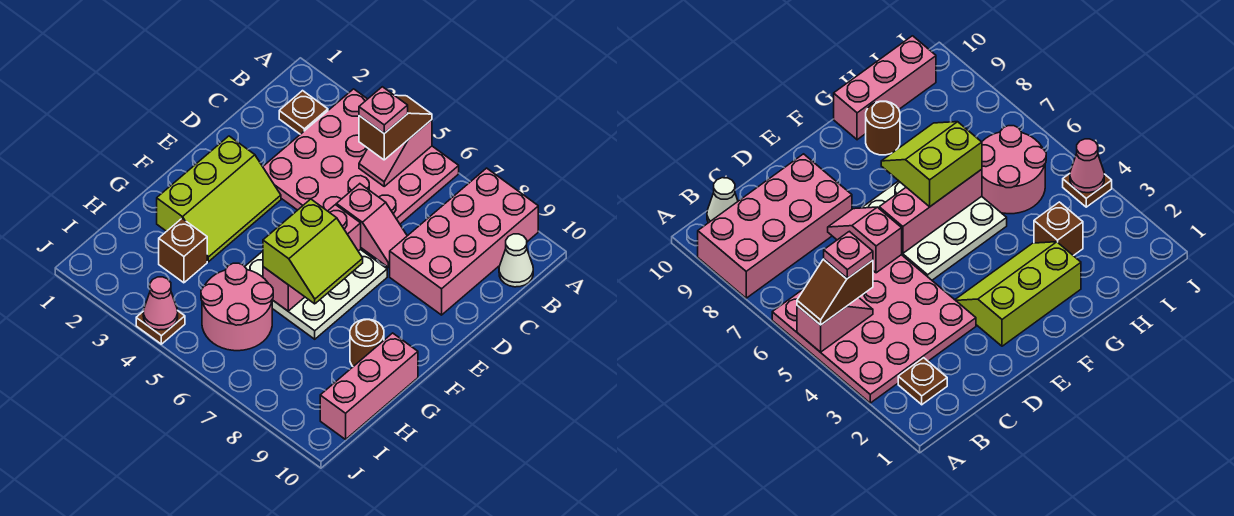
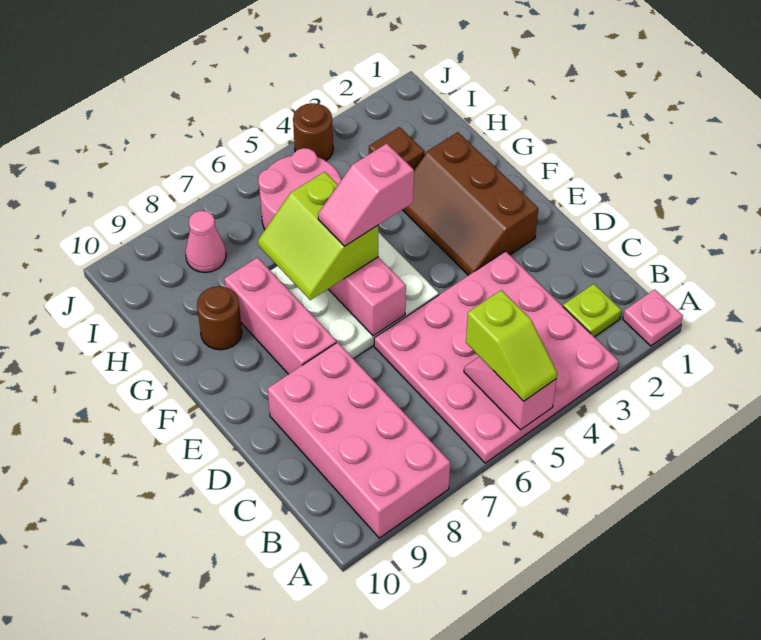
brown slope A5:B5 level 3 top B -> lime slope A5:B5 level 3 top B
brown plate B2 level 1 -> lime plate B2 level 1
pink plate B5 level 4 -> pink plate A1 level 1
white cone B10 level 1 -> none
pink slope D6:D7 level 2 top 6 -> pink slope F5:F6 level 4 top 5
lime slope E2:G3 level 1 top 2 -> brown slope E2:G3 level 1 top 2
pink brick G10:I10 level 1 -> pink brick E8:G8 level 1
brown plate J4 level 1 -> brown round brick J4 level 1
pink cone J4 level 2 -> pink cone I8 level 1

